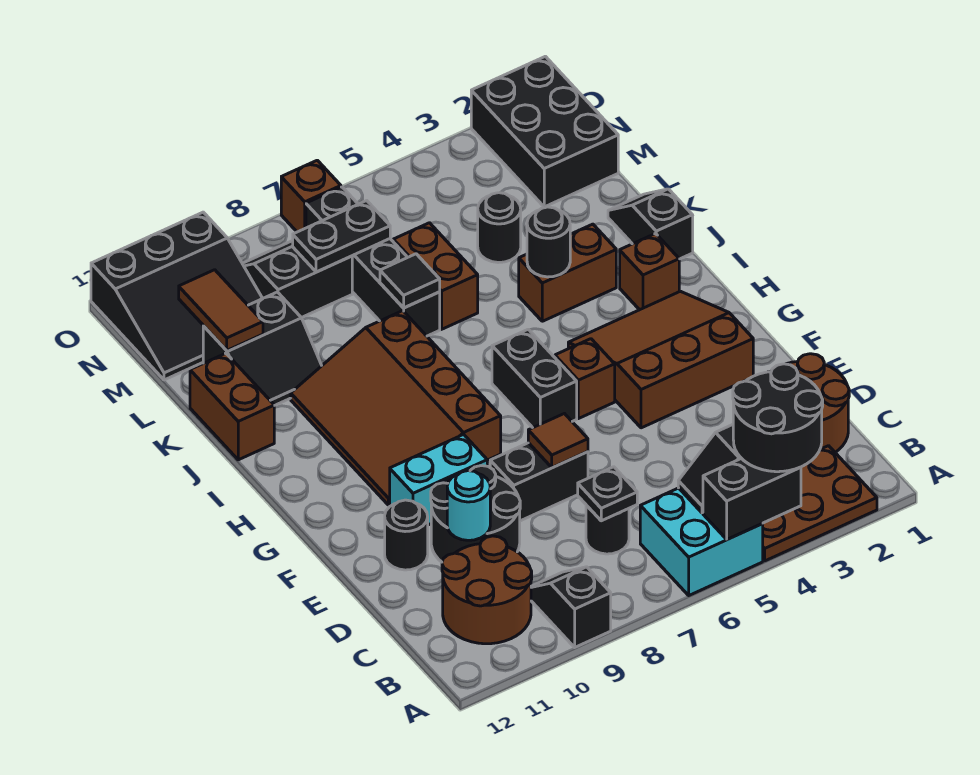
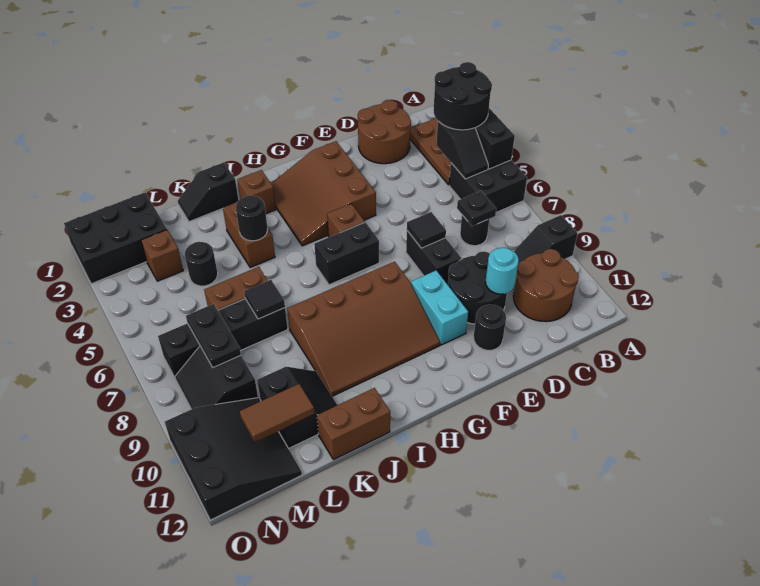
cyan brick A5:B6 level 1 -> black brick A5:B6 level 1
brown tile E7 level 2 -> black tile E7 level 2
brown brick O7 level 1 -> brown brick M3 level 1

